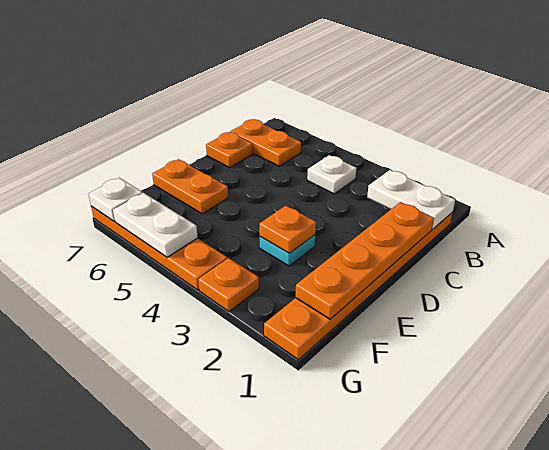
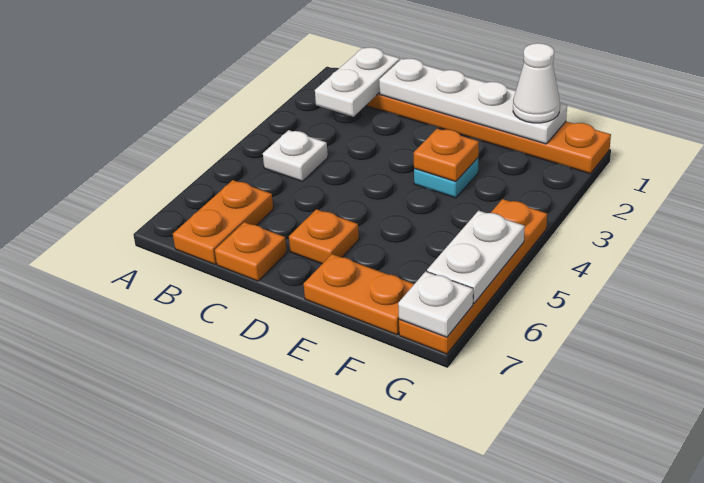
orange plate C1:F1 level 2 -> white plate C1:F1 level 2
orange plate E6:E7 level 1 -> orange plate E7:F7 level 1
none -> white cone F1 level 3
orange plate G3 level 1 -> orange plate D6 level 1

